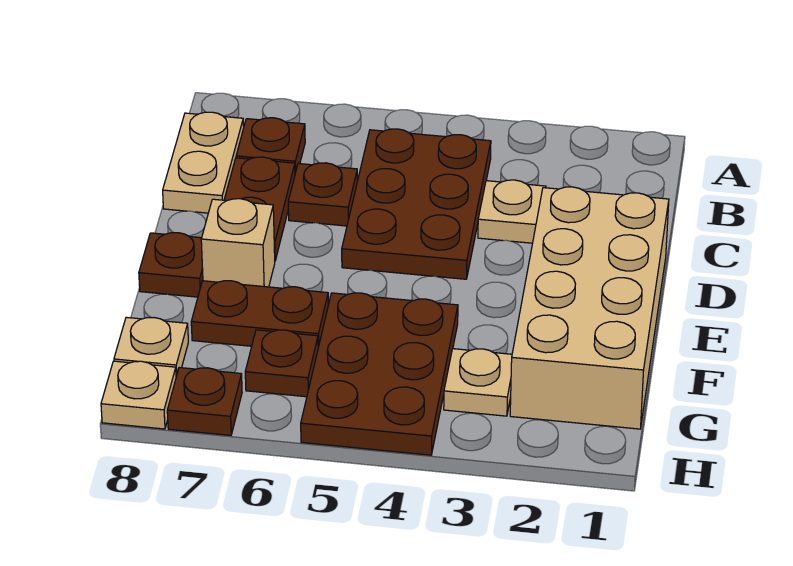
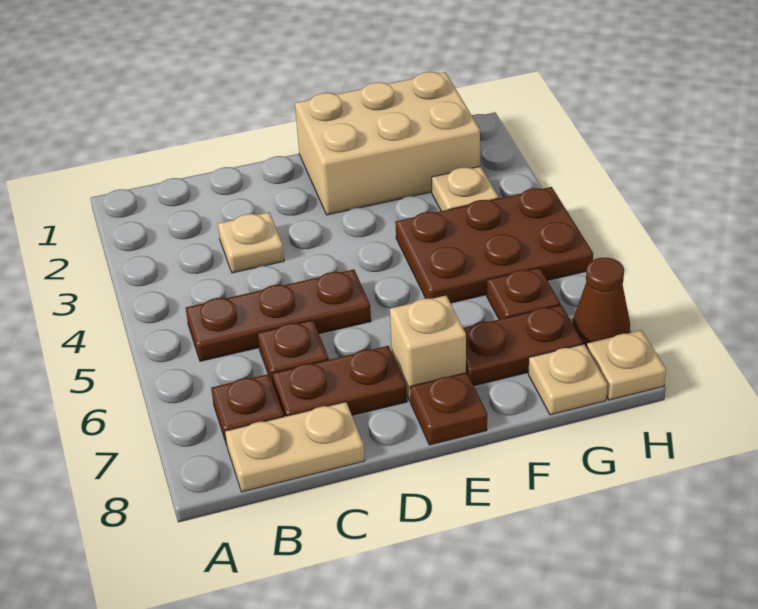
brown plate B4:D5 level 1 -> brown plate B5:D5 level 1
tan brick D1:G2 level 1 -> tan brick E1:G2 level 1
brown plate F6:F7 level 1 -> brown plate F7:G7 level 1
brown plate H7 level 1 -> brown cone H7 level 1

